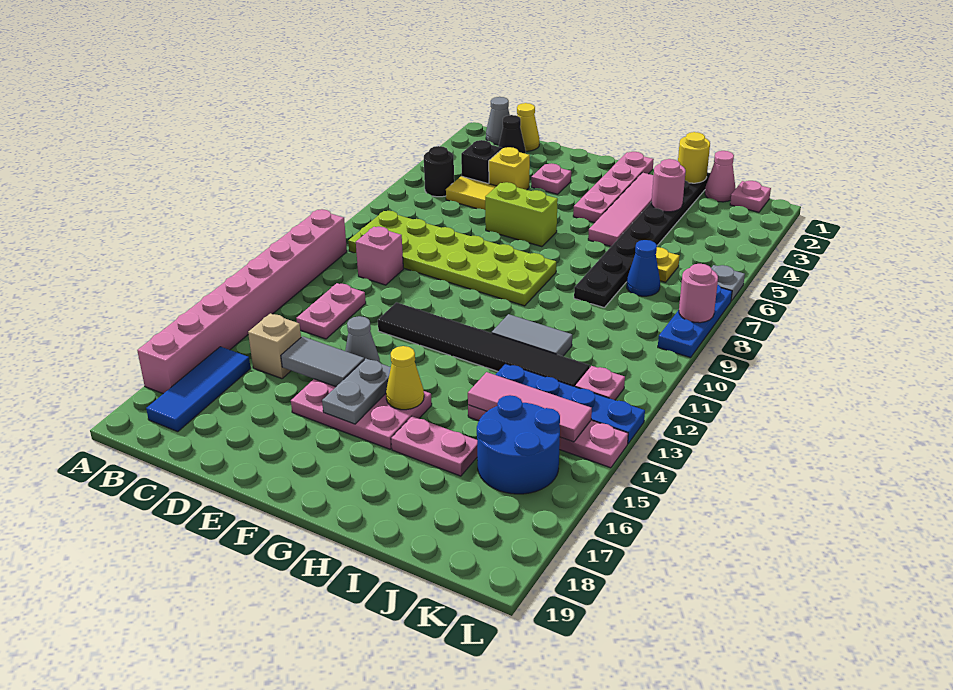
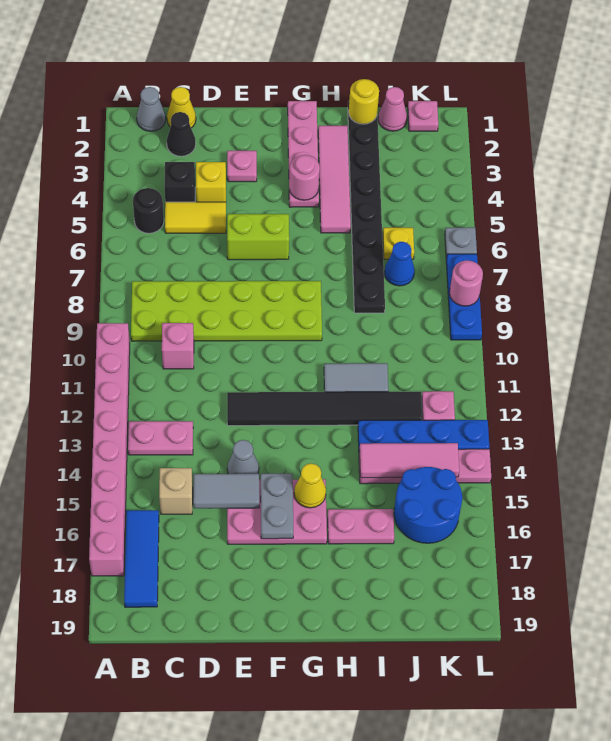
pink plate C12:C13 level 1 -> pink plate B13:C13 level 1
pink round brick I3 level 2 -> pink round brick G4 level 2

